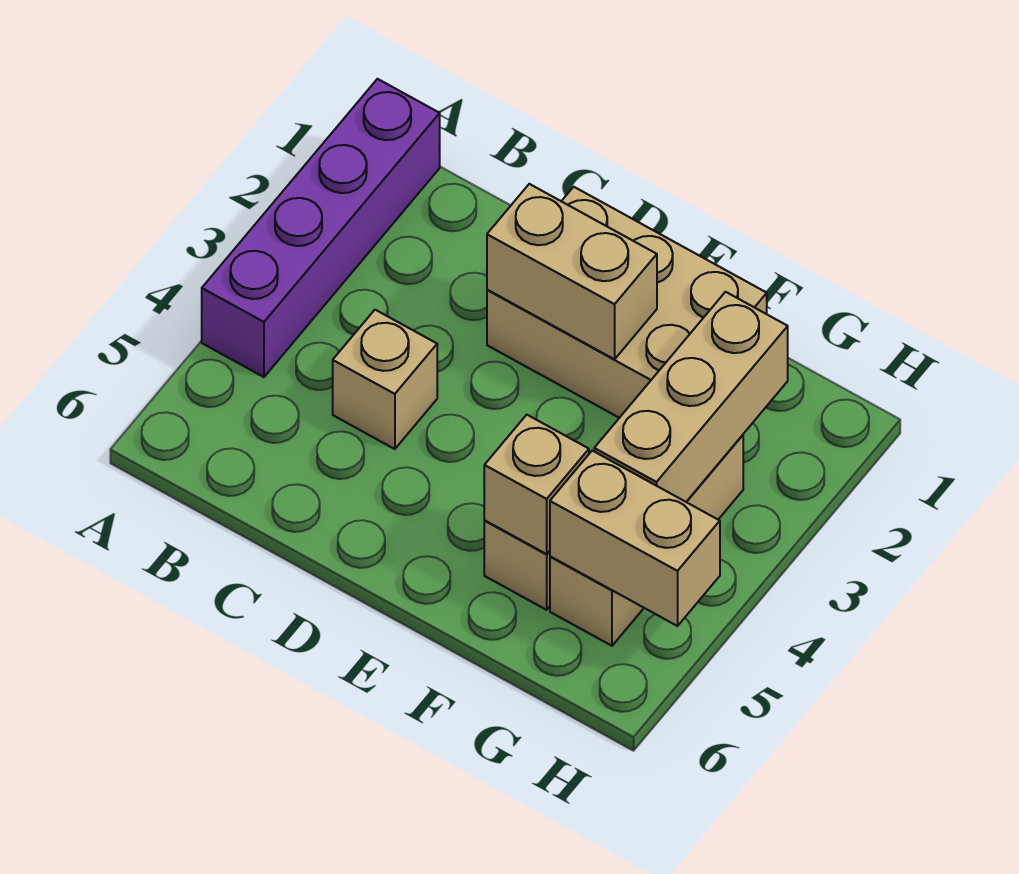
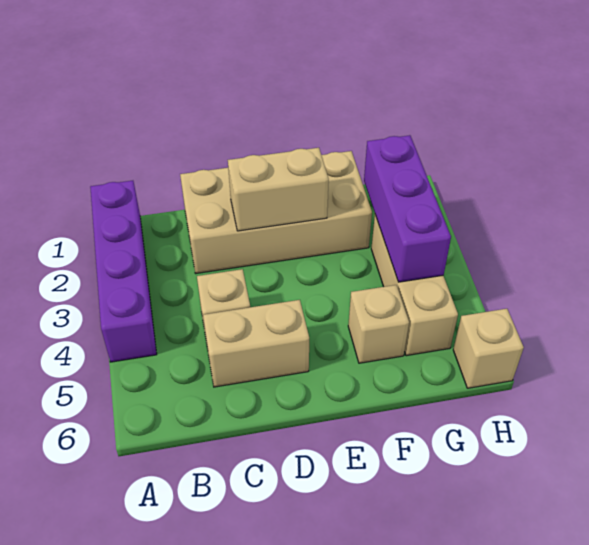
tan brick D1:F2 level 1 -> tan brick C1:F2 level 1
tan brick F5 level 2 -> tan brick H6 level 1
tan brick G2:G4 level 2 -> purple brick G2:G4 level 2
tan brick G5:H5 level 2 -> tan brick C5:D5 level 1

